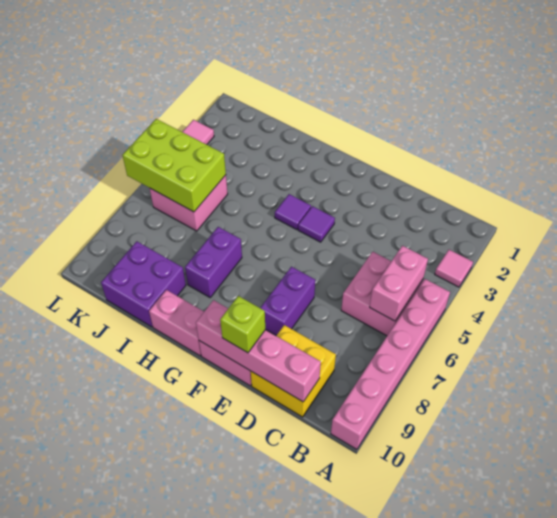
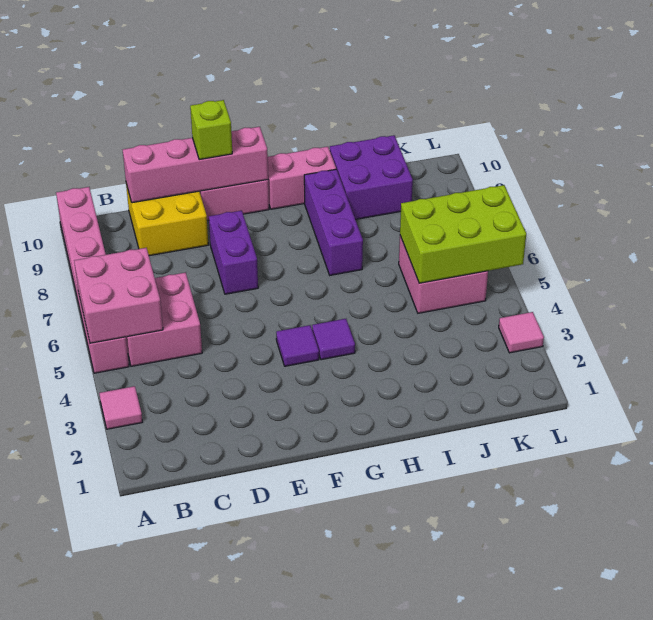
pink brick B5:B6 level 2 -> pink brick A5:B6 level 2
purple brick H7:H8 level 1 -> purple brick H7:H9 level 1

